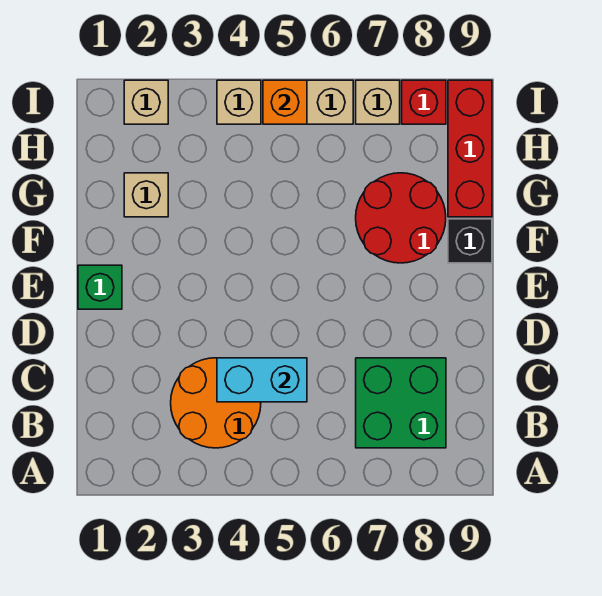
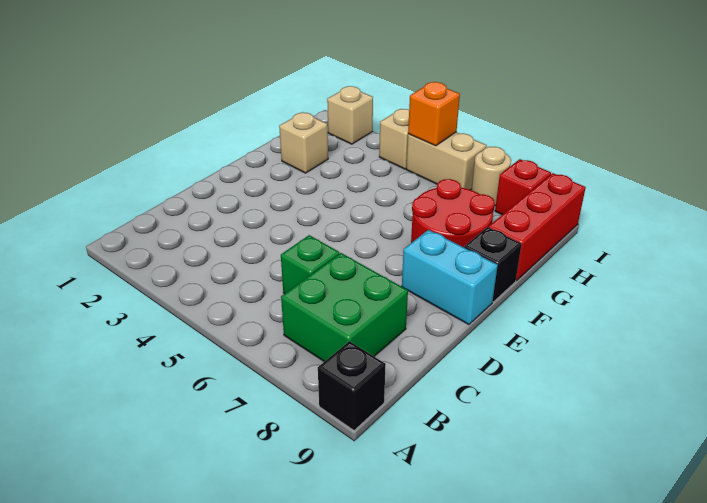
none -> black brick A9 level 1
orange round brick B3:C4 level 1 -> none
cyan brick C4:C5 level 2 -> cyan brick E8:E9 level 1
green brick E1 level 1 -> green brick C6 level 1
tan brick I7 level 1 -> tan round brick I7 level 1

